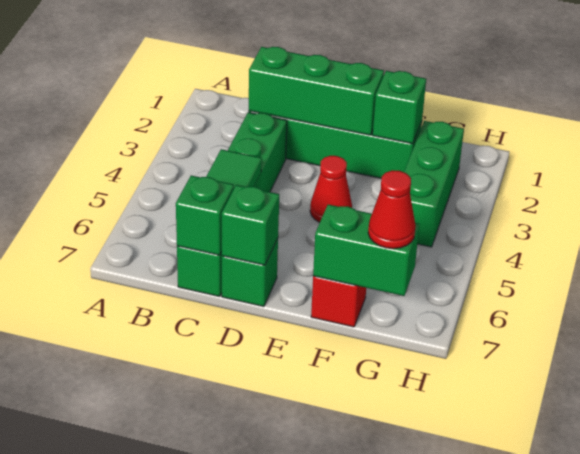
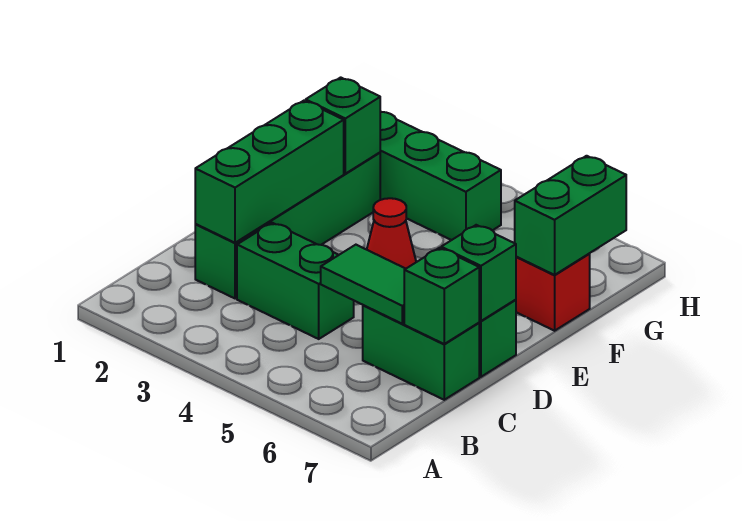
red cone G7 level 3 -> none

